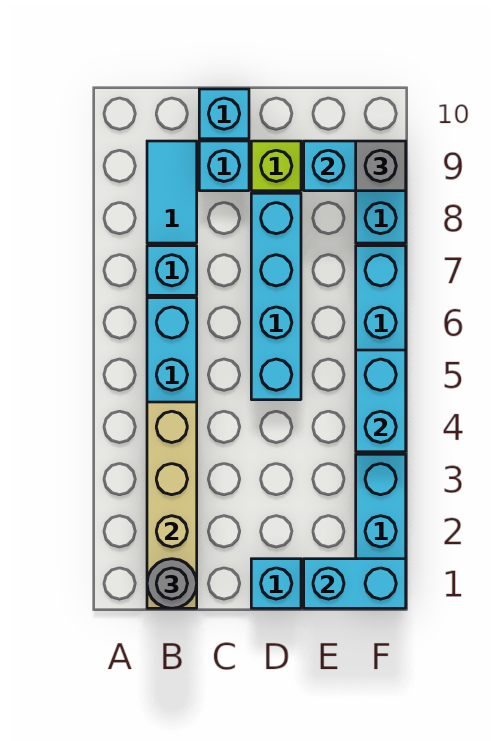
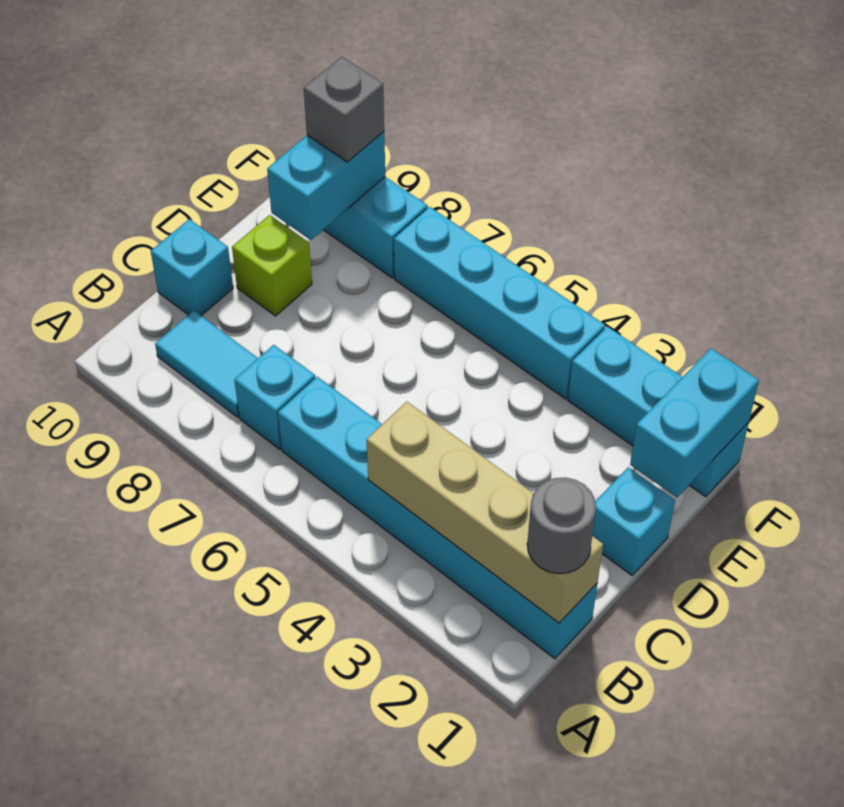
cyan brick C9 level 1 -> none
cyan brick D5:D8 level 1 -> none
cyan brick F4:F5 level 2 -> none

